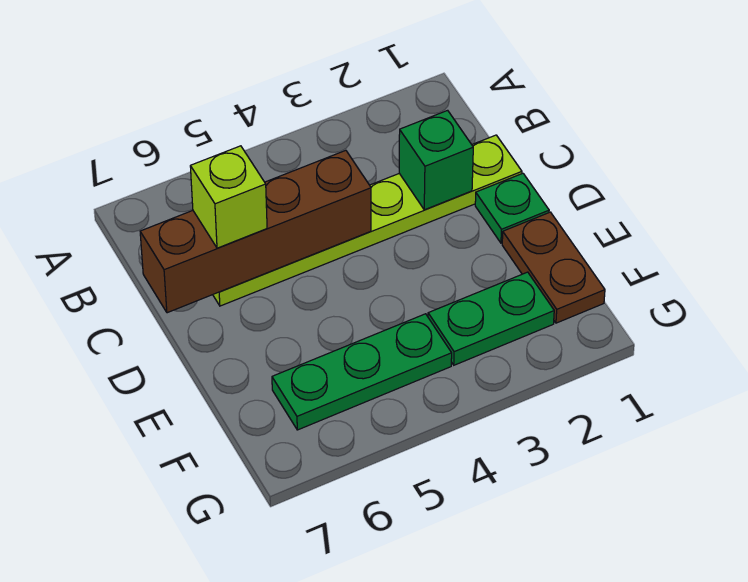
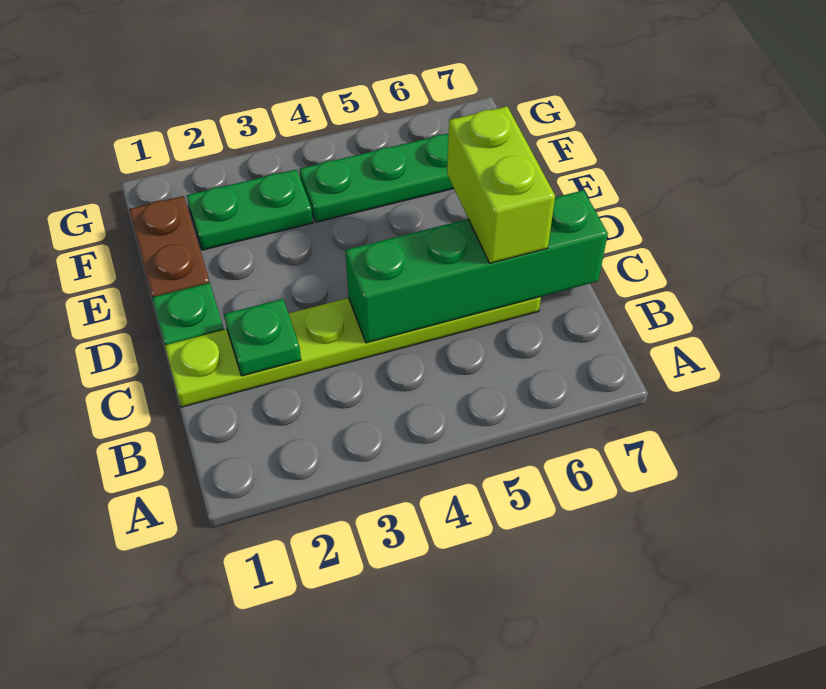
green brick C2 level 2 -> green plate C2 level 2
brown brick C4:C7 level 2 -> green brick C4:C7 level 2
lime brick C6 level 3 -> lime brick C6:D6 level 3

